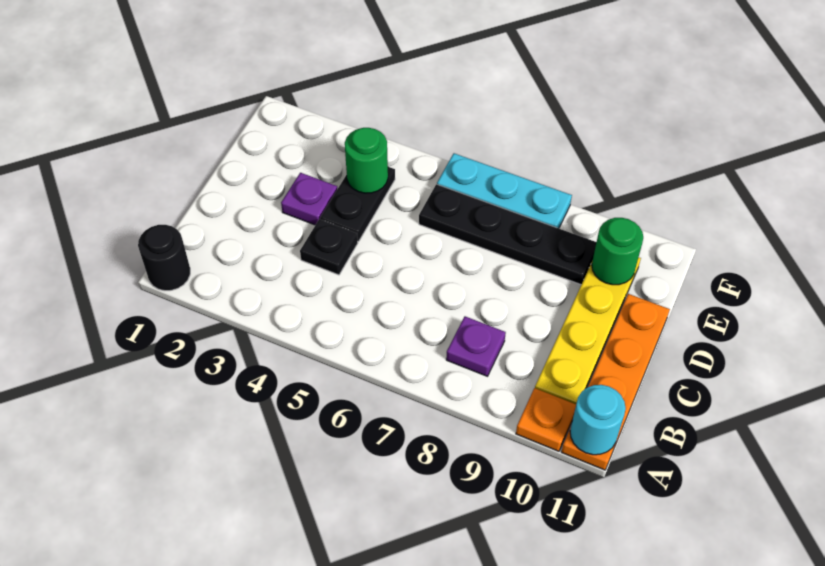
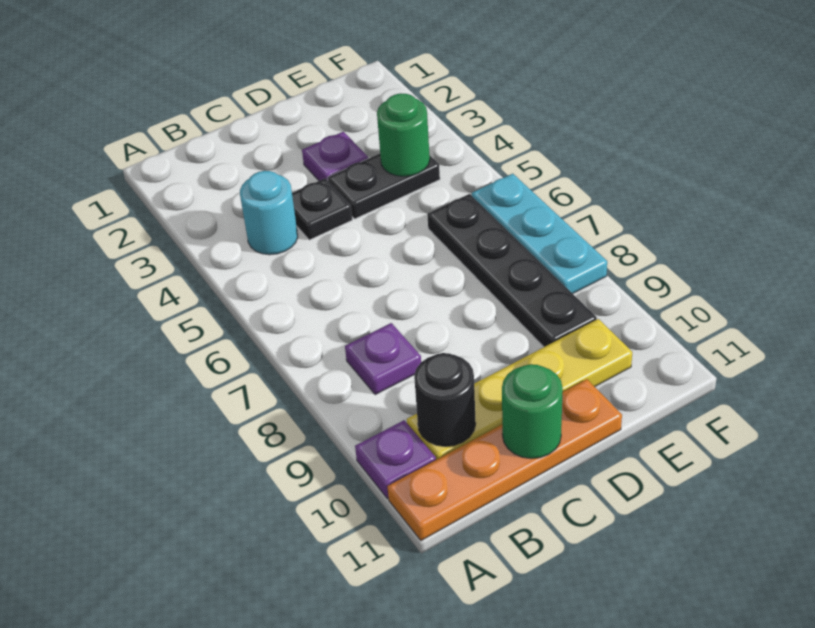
black round brick A1 level 1 -> black round brick B10 level 2
orange plate A10 level 1 -> purple plate A10 level 1
cyan round brick A11 level 2 -> cyan round brick B4 level 1
green round brick E10 level 2 -> green round brick C11 level 2

